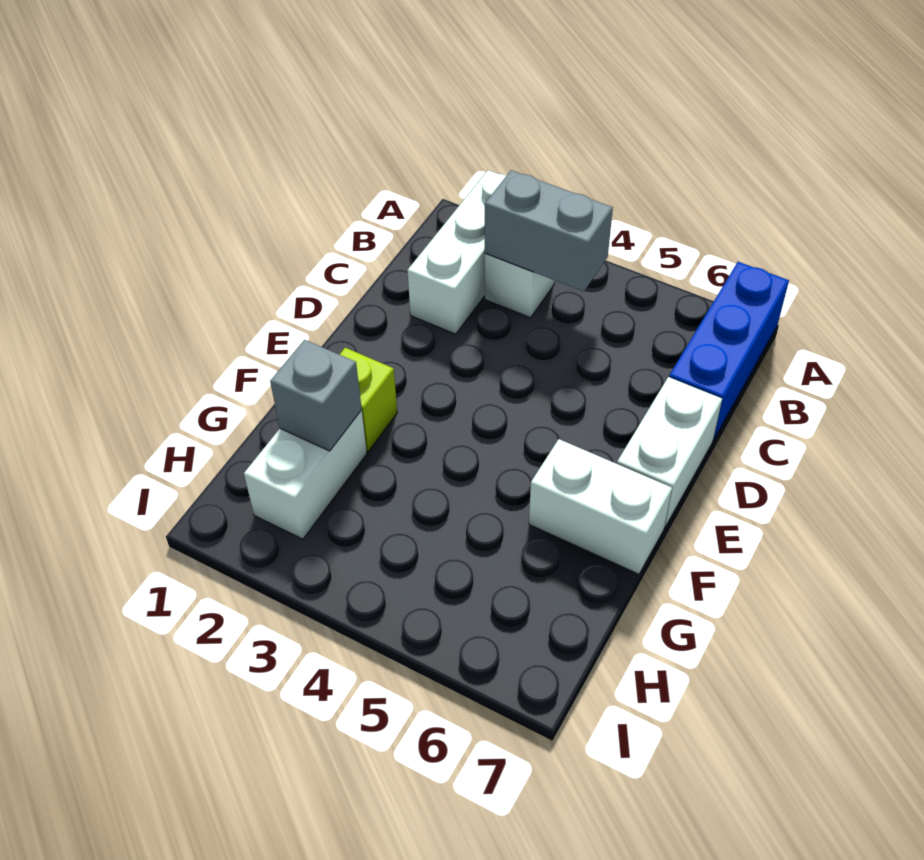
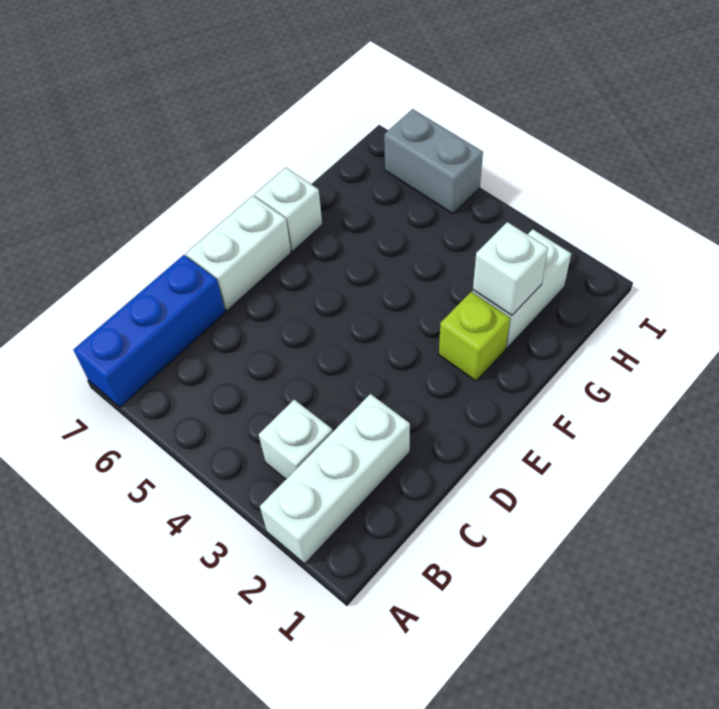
grey brick B3:B4 level 2 -> grey brick I5:I6 level 1
white brick F6:F7 level 1 -> white brick F7 level 1
grey brick G2 level 2 -> white brick G2 level 2

